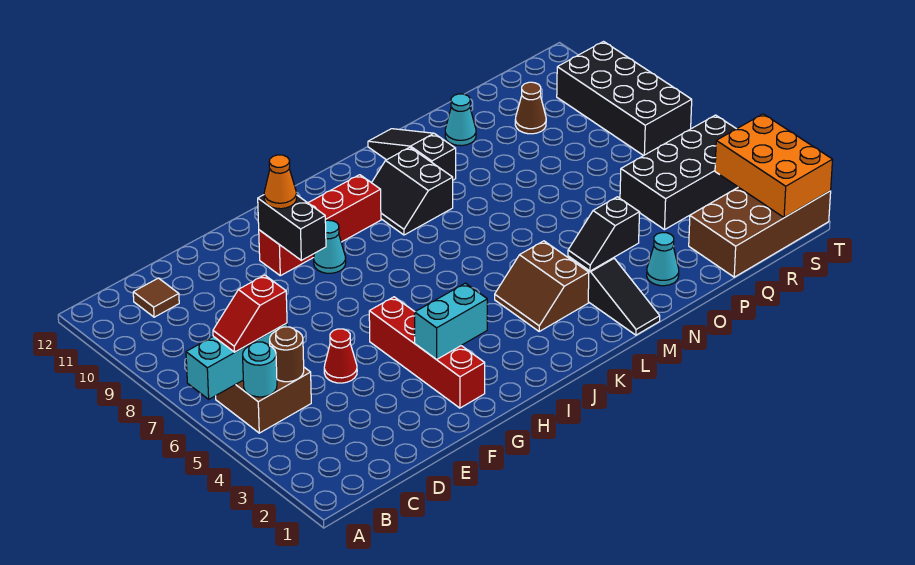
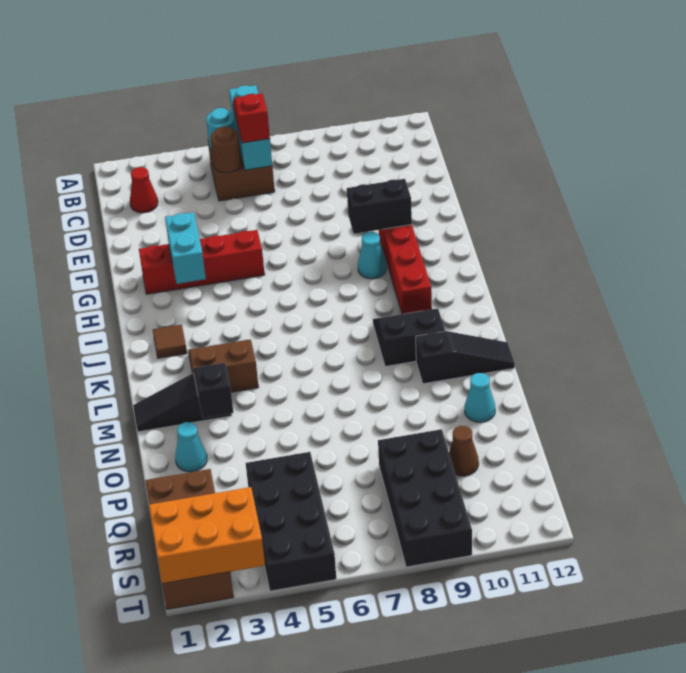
brown tile C11 level 1 -> brown tile J2 level 1
red cone E5 level 1 -> red cone C2 level 1
orange cone G10 level 3 -> none
black brick S7:T10 level 1 -> black brick Q8:T9 level 1

